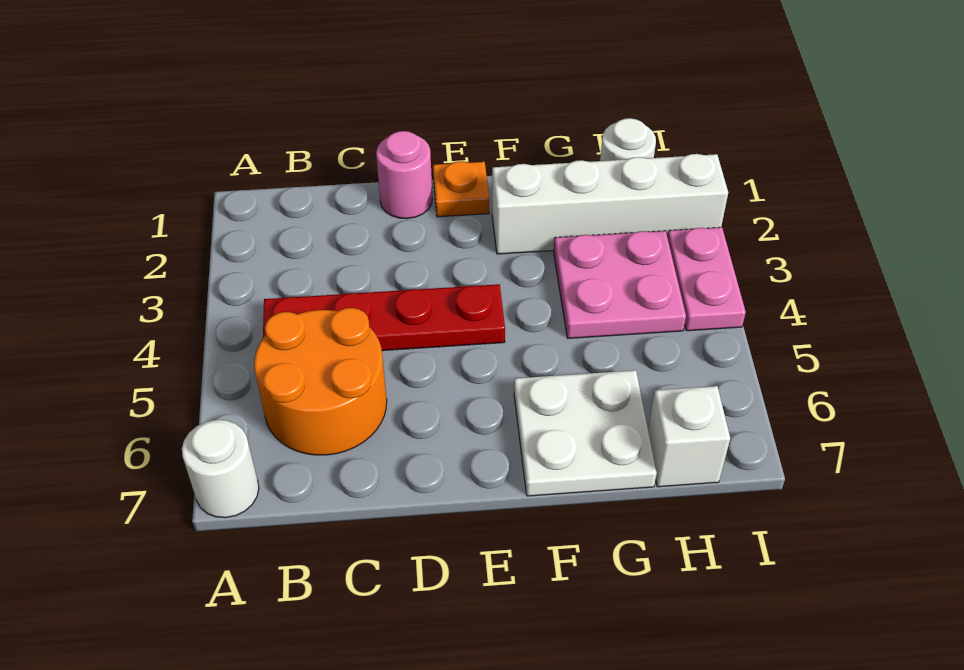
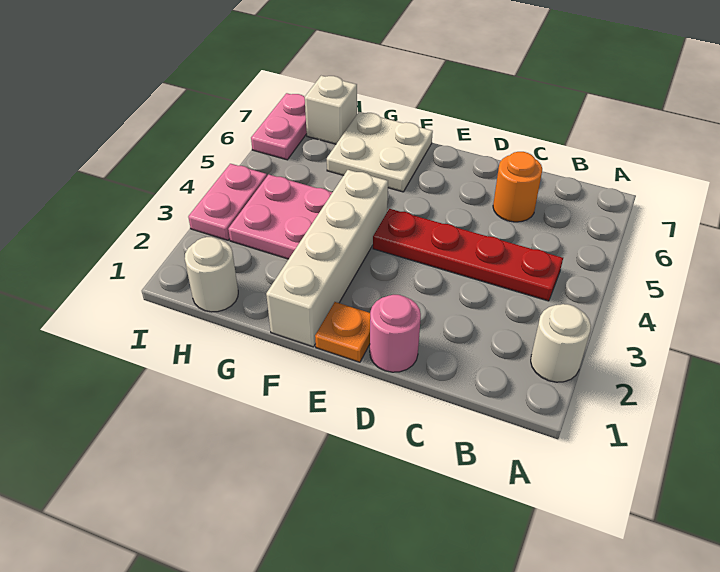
white round brick A7 level 1 -> white round brick A2 level 1
orange round brick B5:C6 level 1 -> orange round brick C6 level 1
white brick F2:I2 level 1 -> white brick F1:F4 level 1
none -> pink plate I6:I7 level 1

